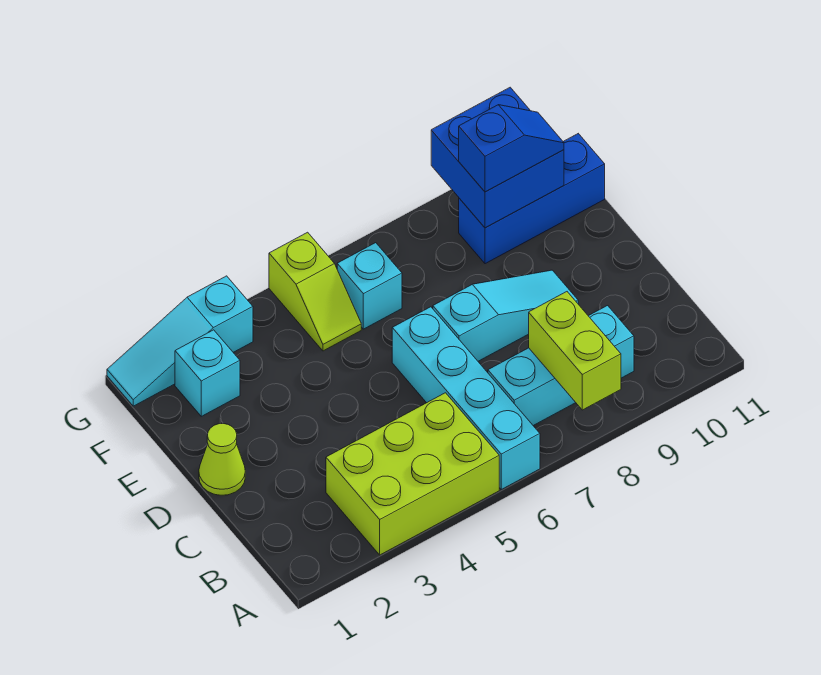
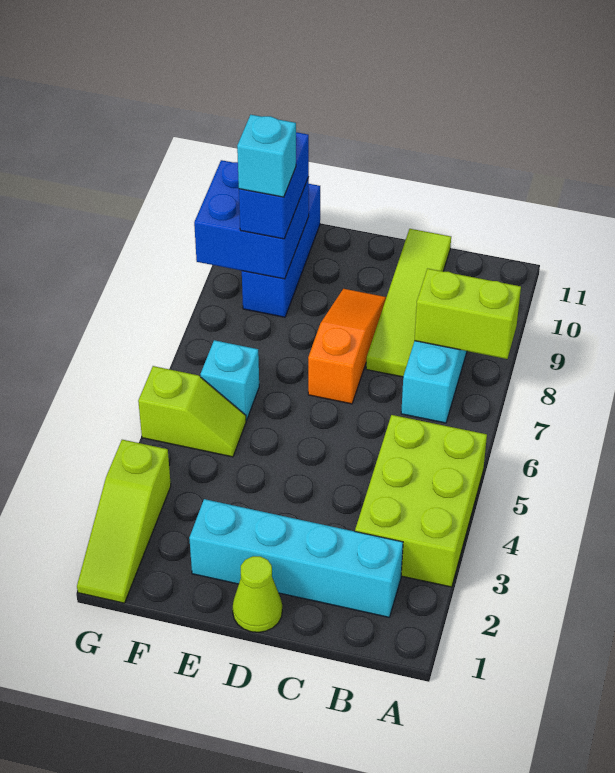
cyan brick A6:D6 level 1 -> cyan brick B2:E2 level 1
none -> lime tile C8:C11 level 1
cyan slope D7:D9 level 1 top 7 -> orange slope D7:D9 level 1 top 7
cyan brick F2 level 1 -> cyan brick F9 level 4
blue slope F9:F10 level 3 top 9 -> blue brick F9:F10 level 3
cyan slope G1:G3 level 1 top 3 -> lime slope G1:G3 level 1 top 3

